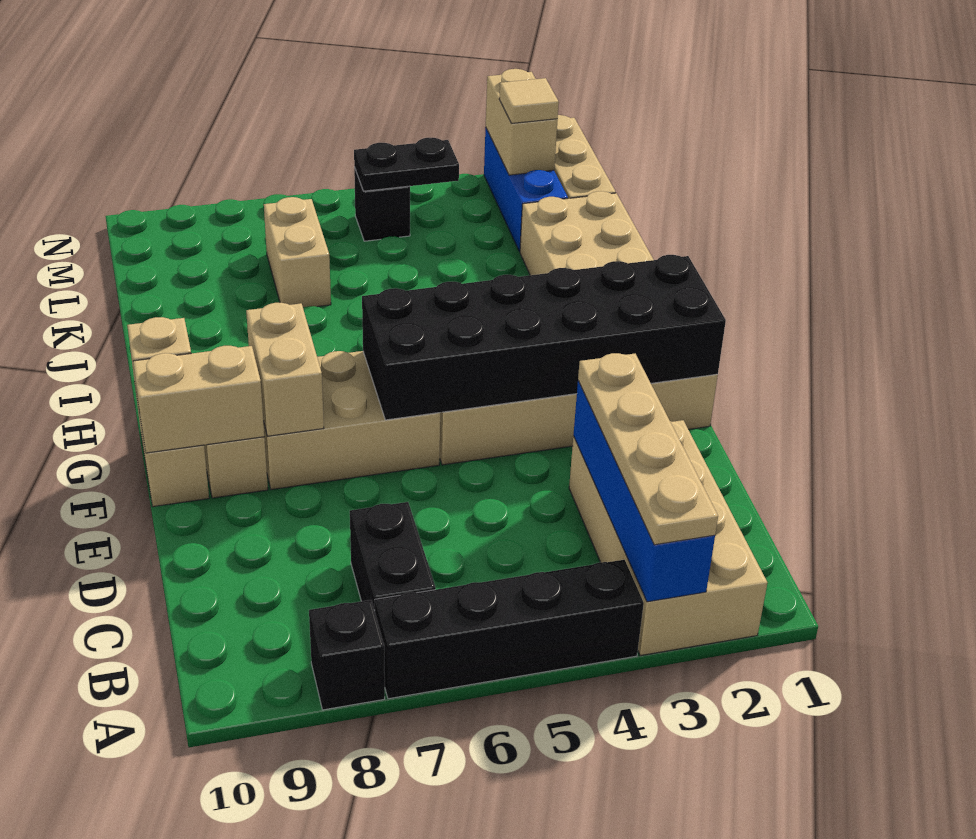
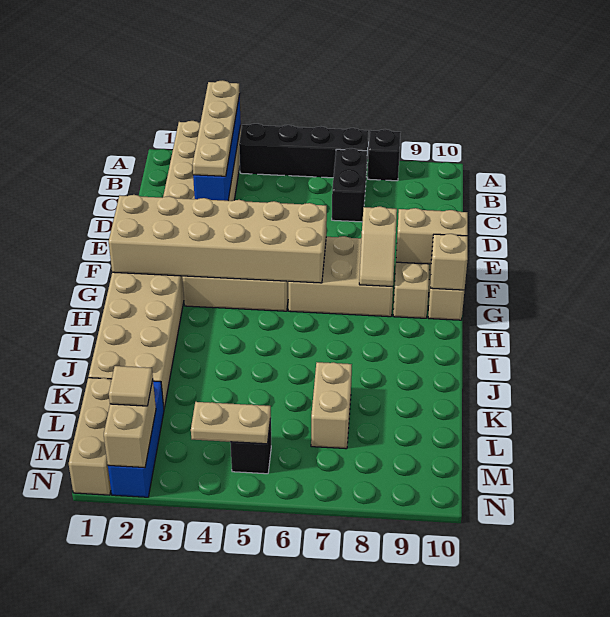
black brick F1:G6 level 2 -> tan brick F1:G6 level 2
tan brick F8:G8 level 2 -> tan slope F8:G8 level 2 top F
black plate M4:M5 level 2 -> tan plate M4:M5 level 2

